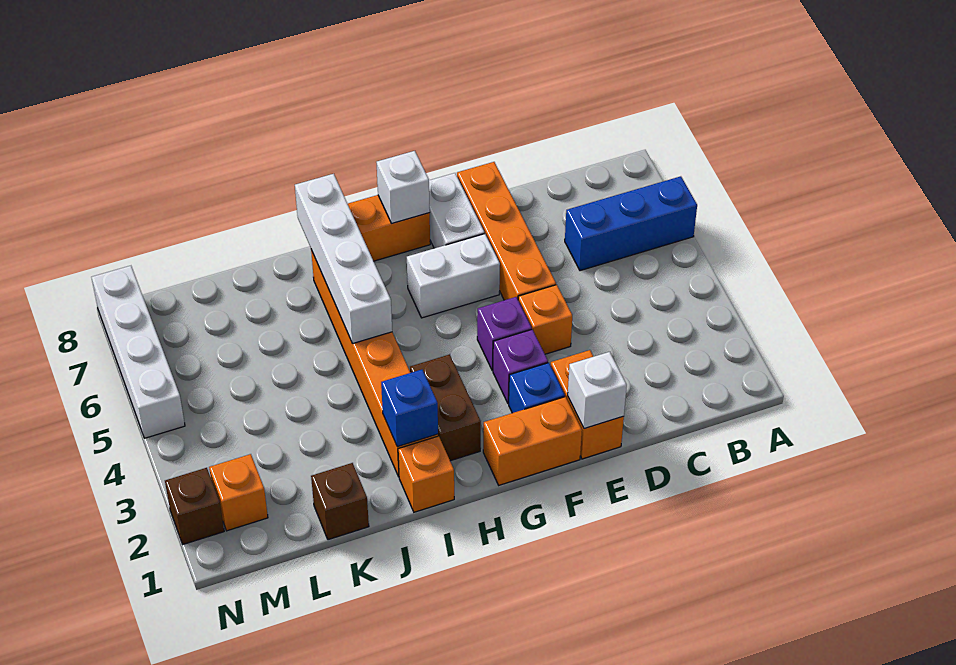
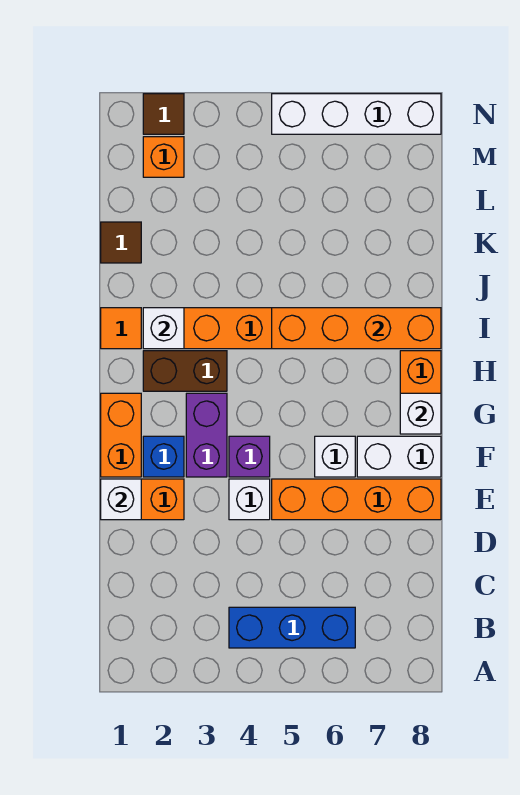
blue brick A6:C6 level 1 -> blue brick B4:B6 level 1
orange brick E4 level 1 -> white brick E4 level 1
purple brick F3 level 1 -> purple brick F3:G3 level 1
white brick F6:G6 level 1 -> white brick F6 level 1
orange brick I1 level 1 -> orange tile I1 level 1
blue brick I2 level 2 -> white brick I2 level 2
white brick I5:I8 level 2 -> orange brick I5:I8 level 2
brown brick K1 level 1 -> brown tile K1 level 1
brown brick N2 level 1 -> brown tile N2 level 1

